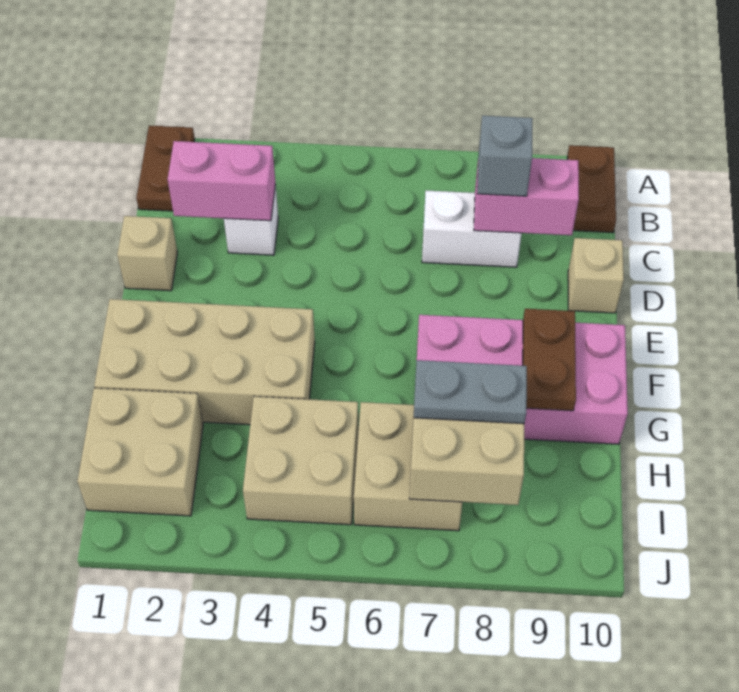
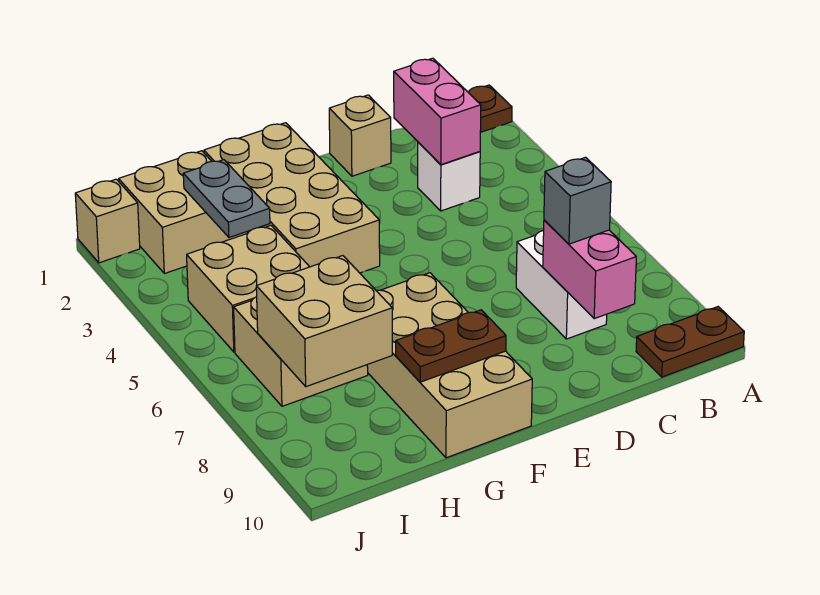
tan brick D10 level 1 -> tan brick J1 level 1
pink brick F7:G10 level 1 -> tan brick F7:G10 level 1
grey plate H7:H8 level 3 -> grey plate H2:H3 level 2

